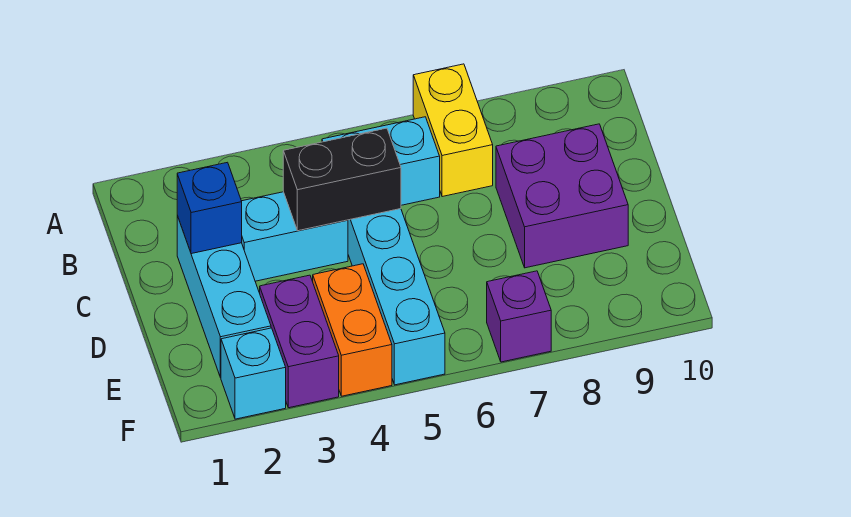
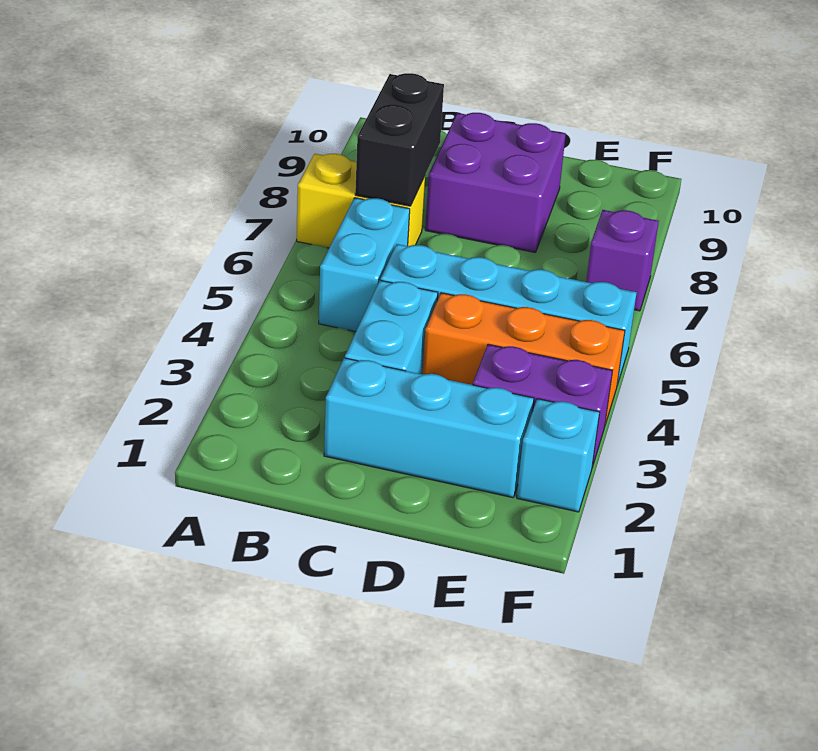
blue brick C2 level 2 -> none
black brick C4:C5 level 2 -> black brick B7:B8 level 2
orange brick E4:F4 level 1 -> orange brick D4:F4 level 1

